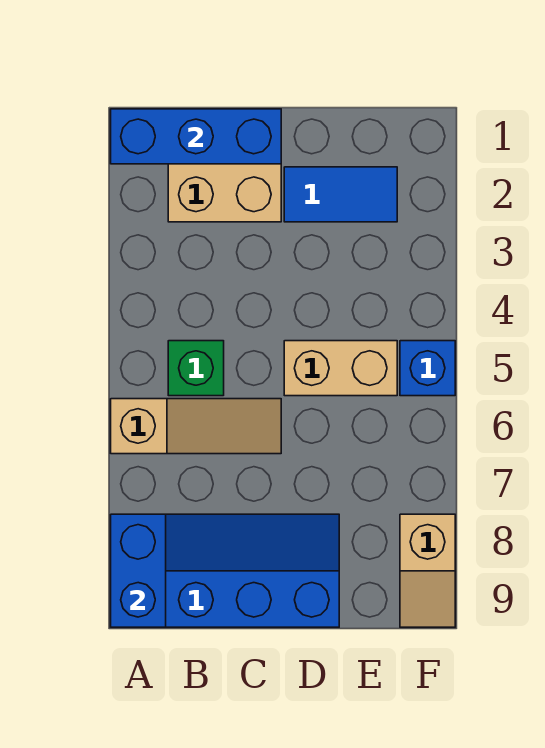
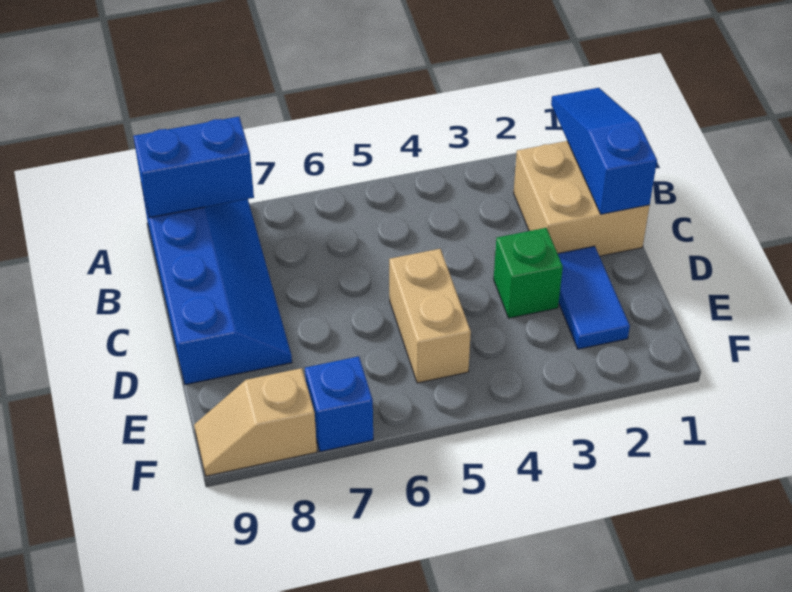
blue brick A1:C1 level 2 -> blue slope A1:C1 level 2 top C
tan slope A6:C6 level 1 top A -> none
green brick B5 level 1 -> green brick D3 level 1
blue brick F5 level 1 -> blue brick F7 level 1

